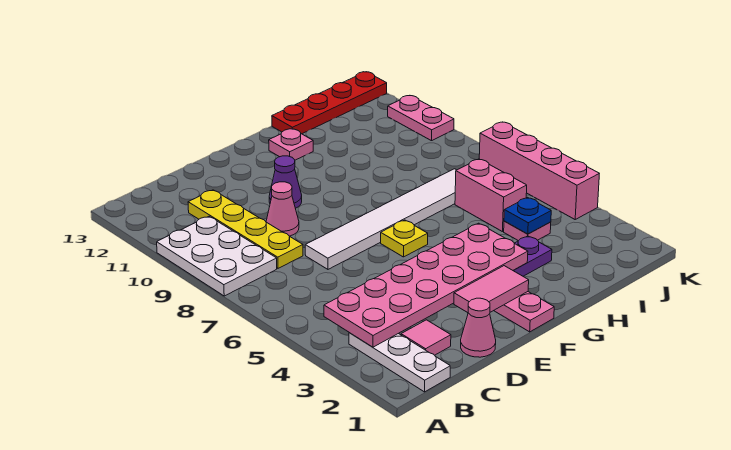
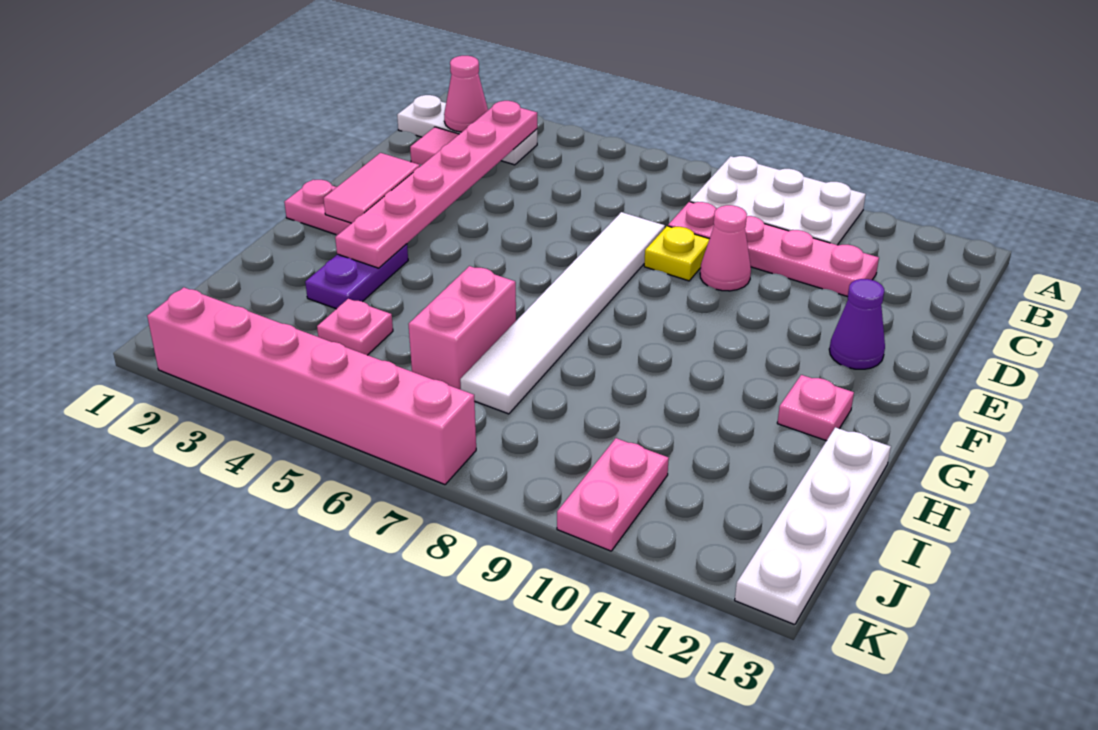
pink plate B3:G4 level 2 -> pink plate B3:G3 level 2
yellow plate C8:C11 level 1 -> pink plate C8:C11 level 1
pink cone D1 level 1 -> pink cone B2 level 2
purple cone E10 level 1 -> purple cone E12 level 1
yellow plate F6 level 1 -> yellow plate D8 level 1
red plate H13:K13 level 1 -> white plate H13:K13 level 1
blue plate I4 level 2 -> none
pink brick I5:I6 level 1 -> pink brick H6:I6 level 1
pink brick K4:K7 level 1 -> pink brick K2:K7 level 1
pink plate K10:K11 level 1 -> pink plate J10:K10 level 1

